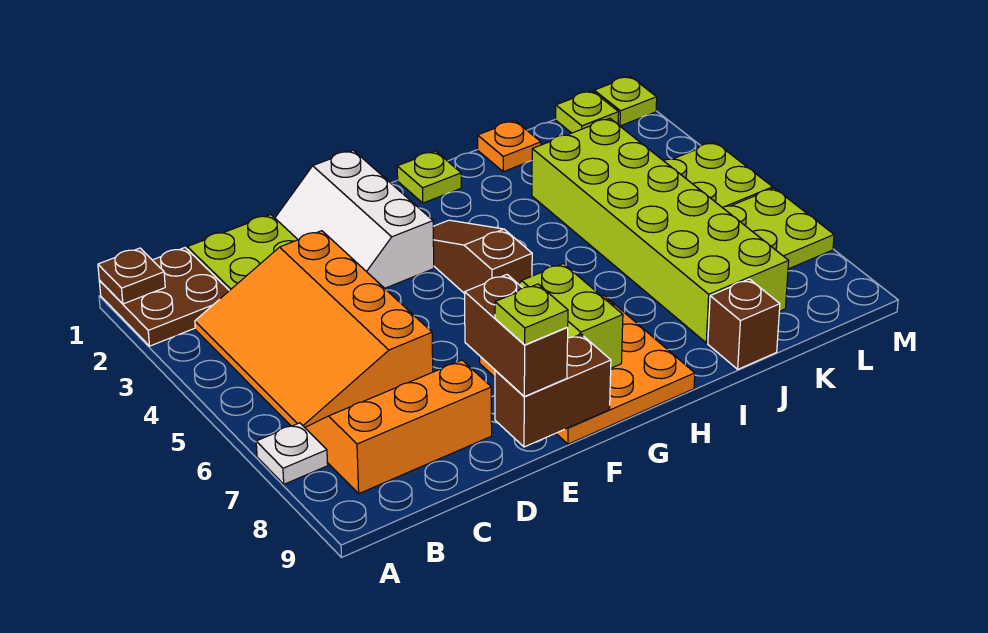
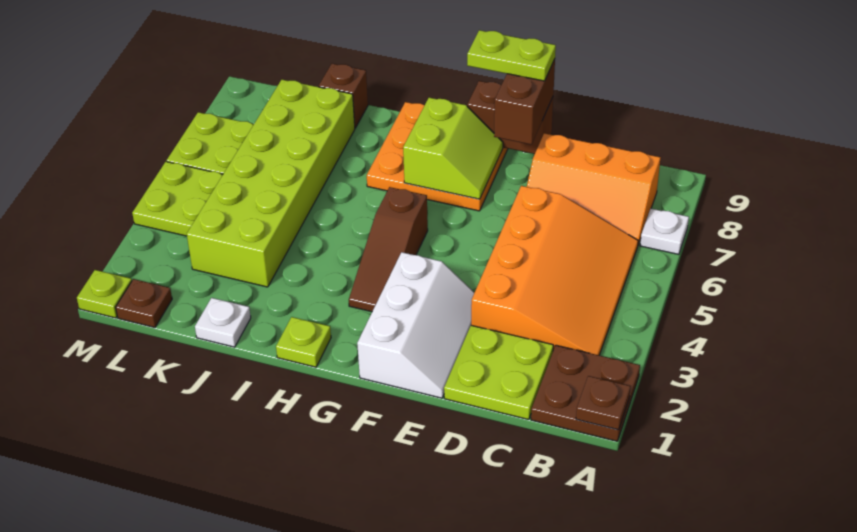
lime plate E9 level 4 -> lime plate E9:F9 level 4
orange plate J1 level 1 -> white plate J1 level 1
lime plate L1 level 1 -> brown plate L1 level 1

